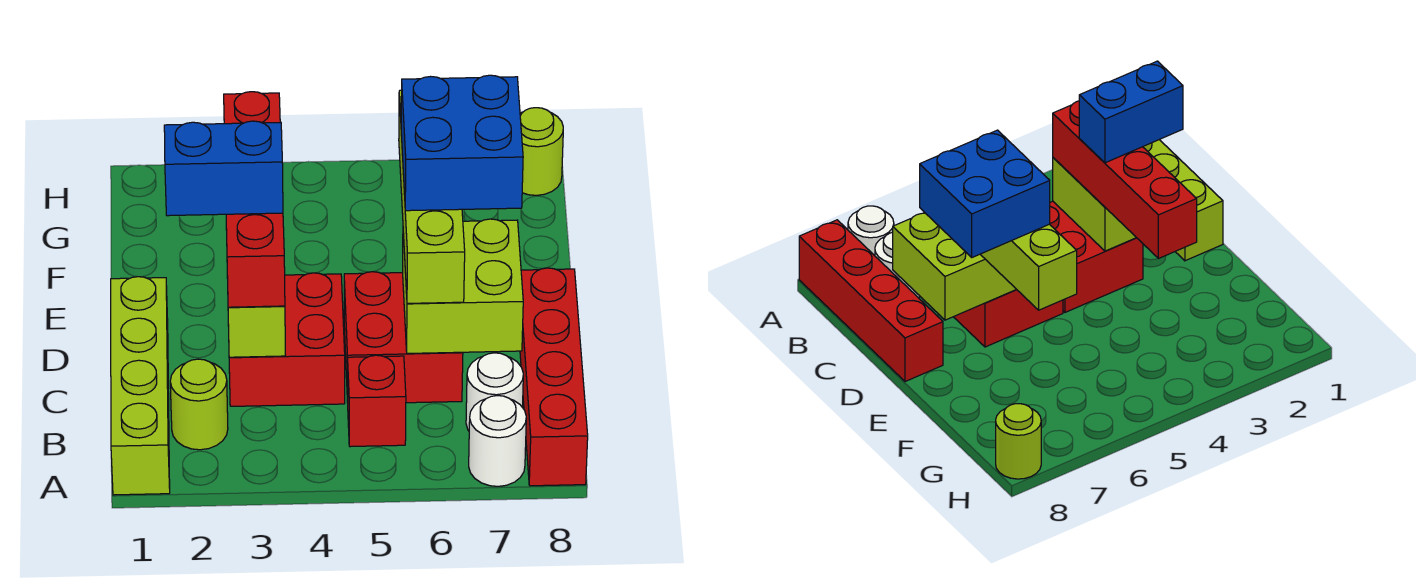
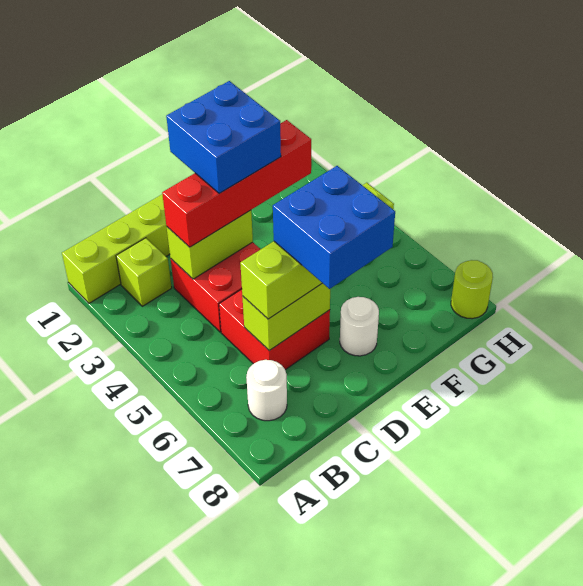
white round brick A7 level 1 -> white round brick E7 level 1
red brick A8:D8 level 1 -> none
lime round brick B2 level 1 -> lime brick B2 level 1
red brick B5 level 1 -> none
lime brick C6:D7 level 2 -> lime brick C6:D6 level 2
blue brick D2:D3 level 4 -> blue brick D2:E3 level 4

